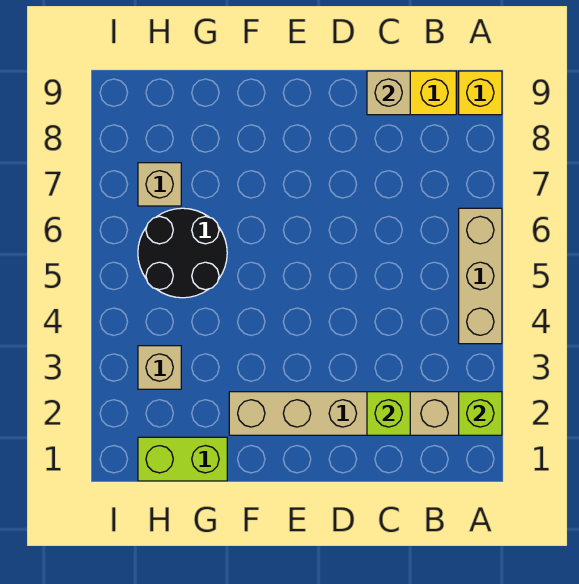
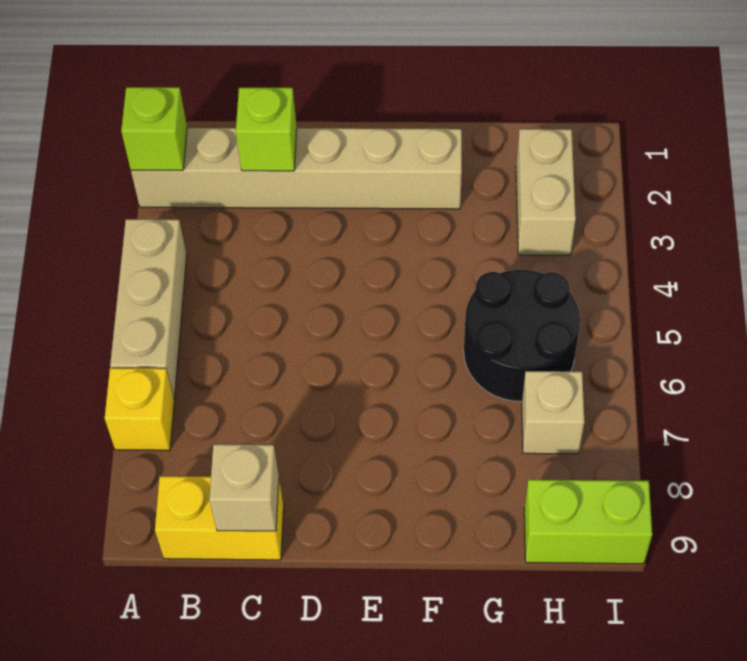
yellow brick A9 level 1 -> yellow brick A7 level 1
lime brick G1:H1 level 1 -> lime brick H9:I9 level 1
tan brick H3 level 1 -> tan brick H2:H3 level 1

